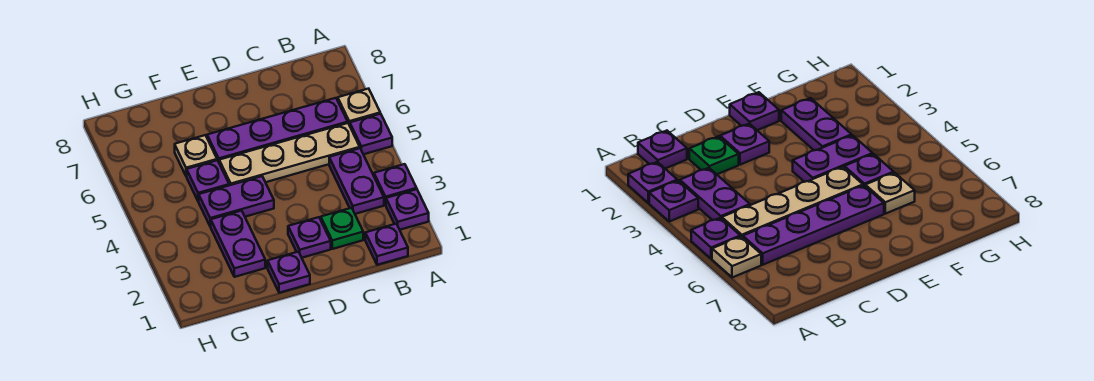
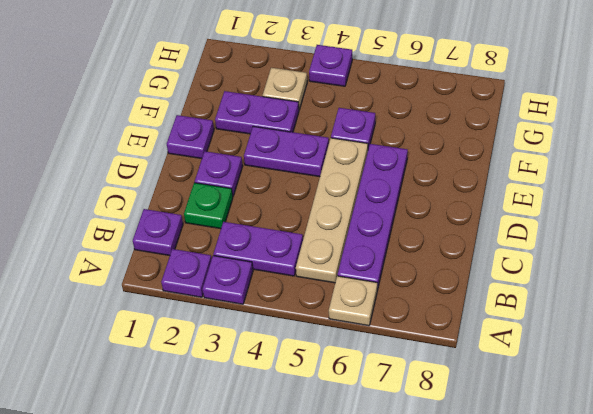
purple plate A5 level 1 -> purple plate H4 level 1
purple plate E4:F4 level 1 -> purple plate E3:E4 level 1
tan plate F6 level 1 -> tan plate G3 level 1

